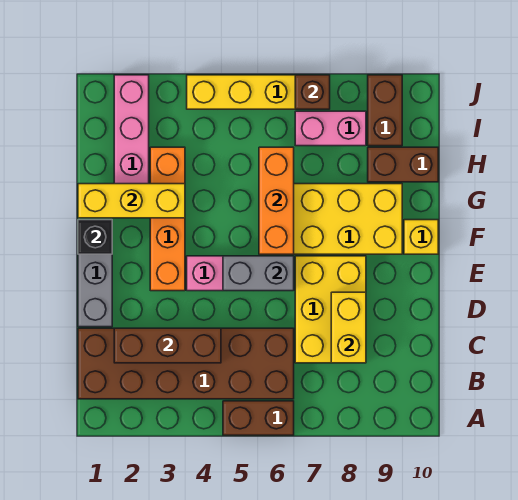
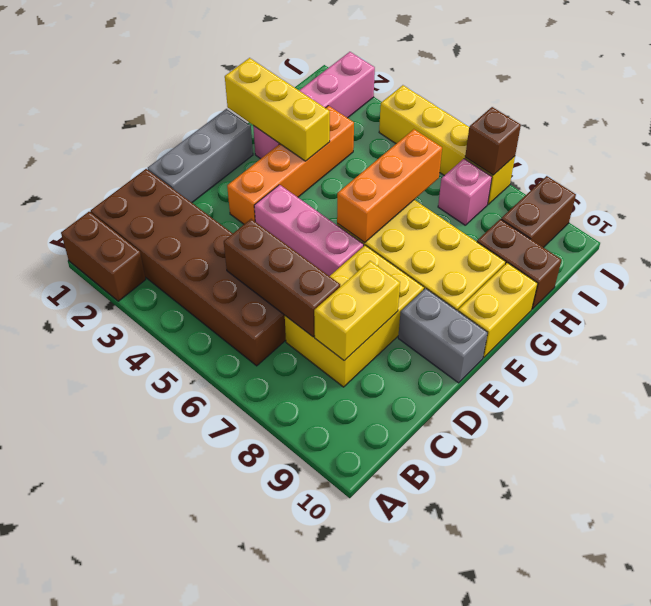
brown brick A5:A6 level 1 -> brown brick A1:A2 level 1
brown brick C2:C4 level 2 -> brown brick C5:C7 level 2
grey brick E5:E6 level 2 -> grey brick E9:E10 level 1
black brick F1 level 2 -> none
yellow brick F10 level 1 -> yellow brick F10:G10 level 1
pink brick I7:I8 level 1 -> pink brick I7 level 1

